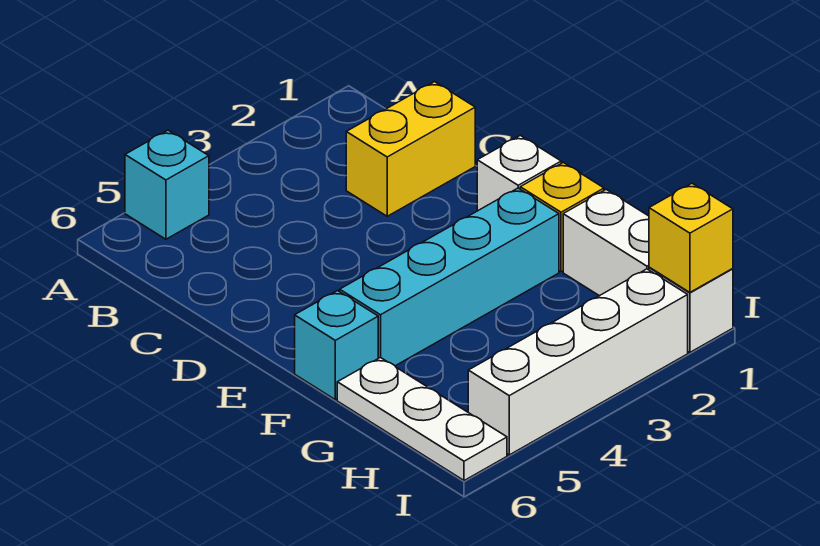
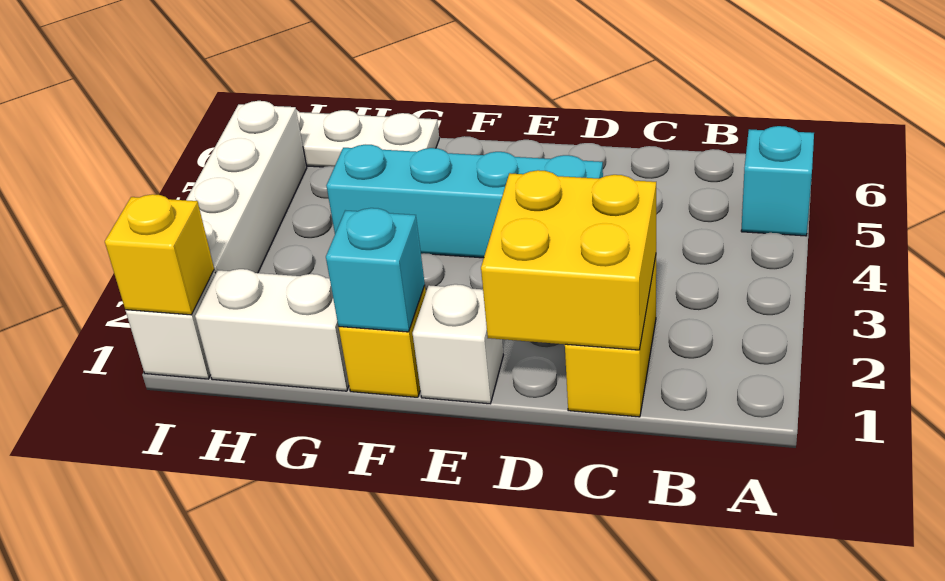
none -> yellow brick C1:D2 level 2
cyan brick F2:F5 level 1 -> cyan brick D4:G4 level 1
cyan brick F6 level 1 -> cyan brick F1 level 2

